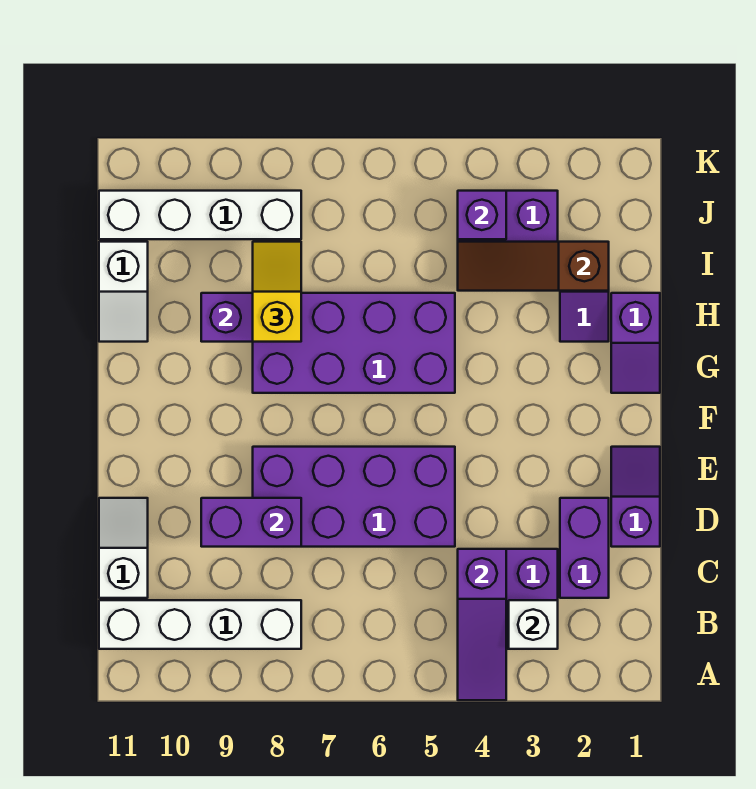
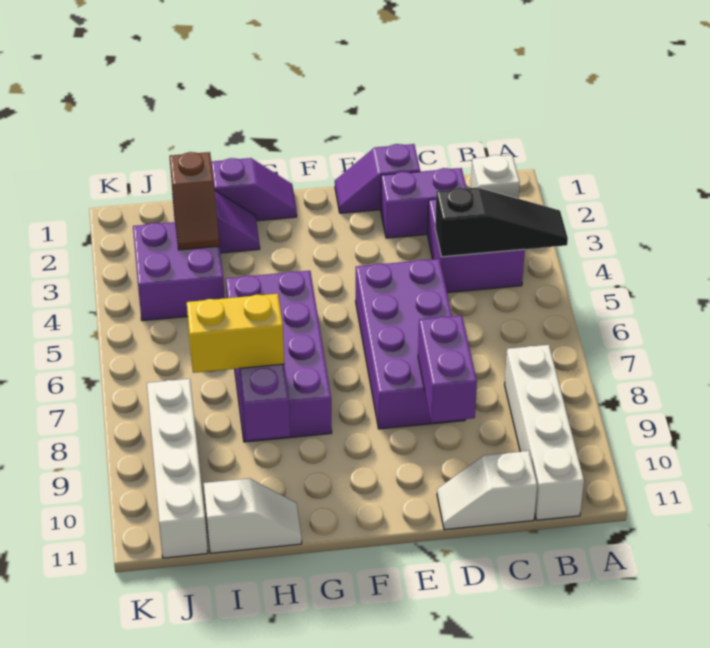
purple slope A4:C4 level 2 top C -> black slope A4:C4 level 2 top C
yellow slope H8:I8 level 3 top H -> yellow brick H8:I8 level 3
brown slope I2:I4 level 2 top 2 -> brown slope I2:I3 level 2 top 2
purple brick J4 level 2 -> none

